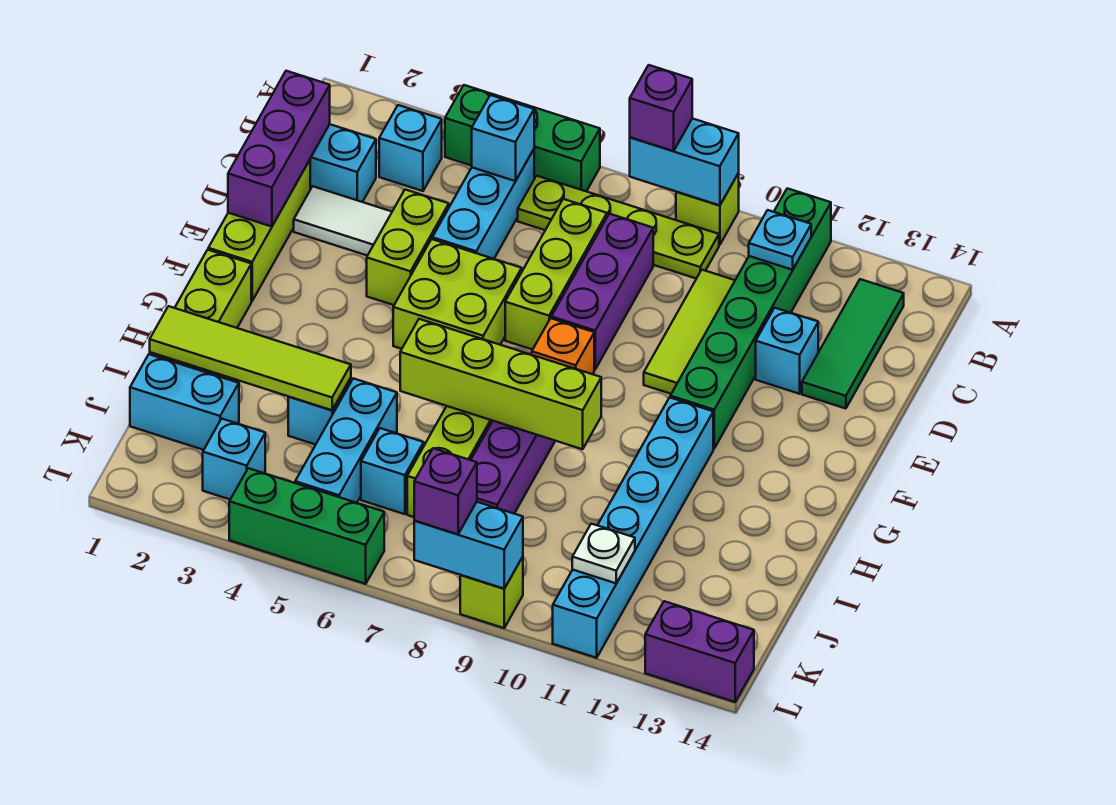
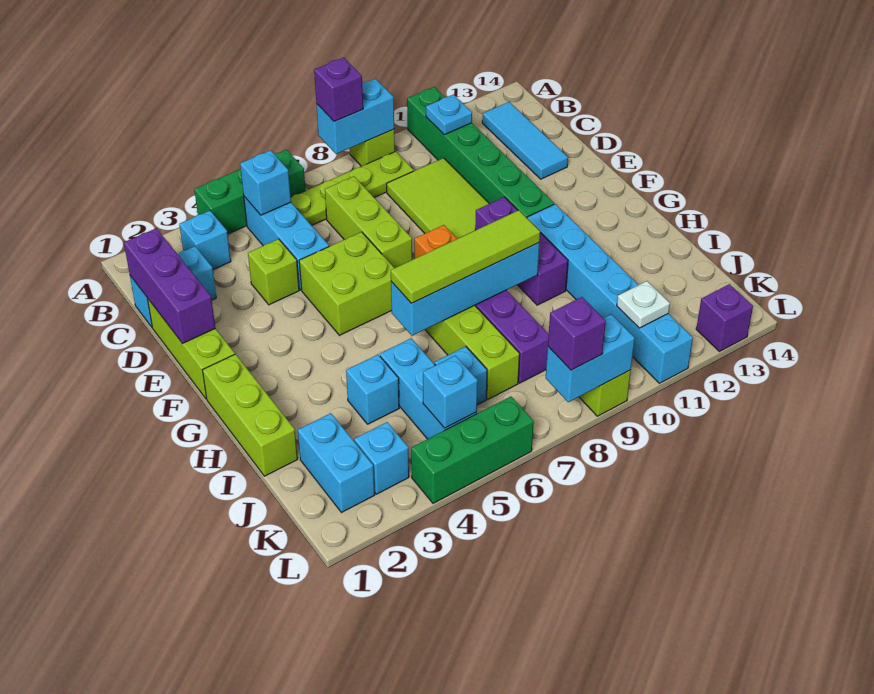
green tile B13:D13 level 1 -> cyan tile B13:D13 level 1
purple brick C8:E8 level 1 -> purple brick F10:H10 level 1
lime tile C10:E10 level 1 -> lime tile C9:E10 level 1
white tile D2:D3 level 1 -> none
lime brick D4:E4 level 1 -> lime brick D4 level 1
cyan brick D12 level 1 -> cyan brick K5 level 2
lime brick H6:H9 level 2 -> cyan brick H6:H9 level 2
lime tile I1:I4 level 2 -> lime tile H6:H9 level 3
cyan brick J1:J2 level 1 -> cyan brick J2:K2 level 1
purple brick L13:L14 level 1 -> purple brick L13 level 1

